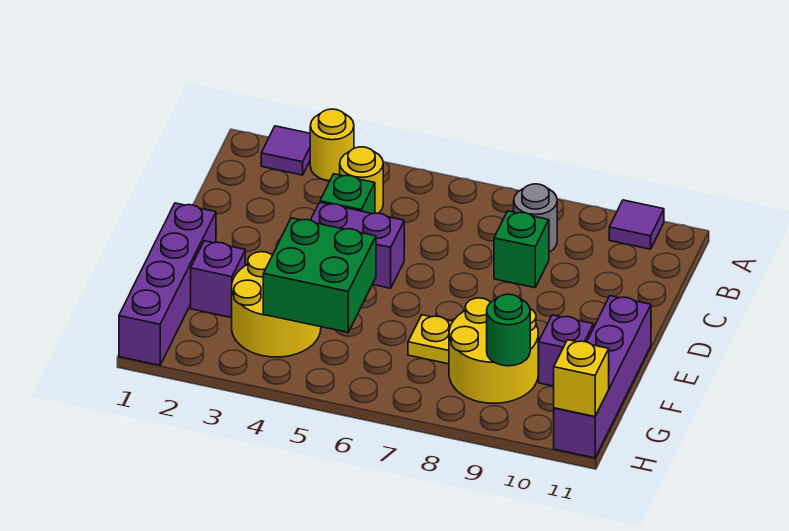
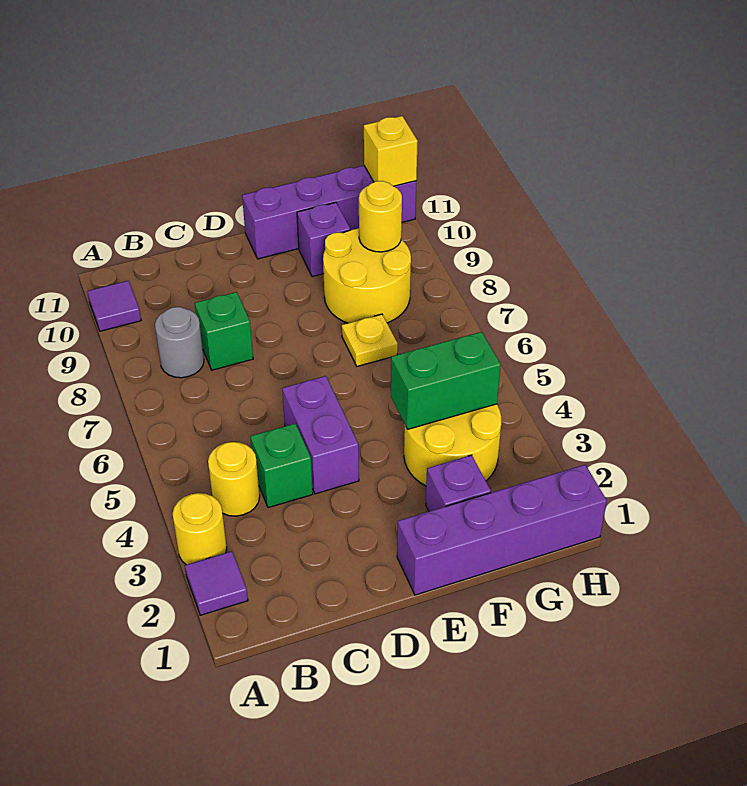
green brick F4:G5 level 2 -> green brick F4:G4 level 2
green round brick G9 level 2 -> yellow round brick G9 level 2

